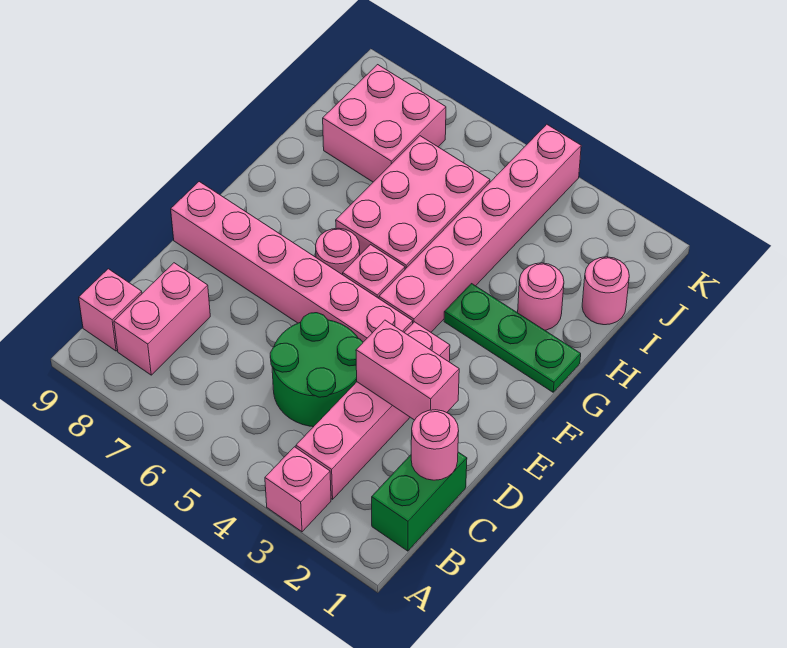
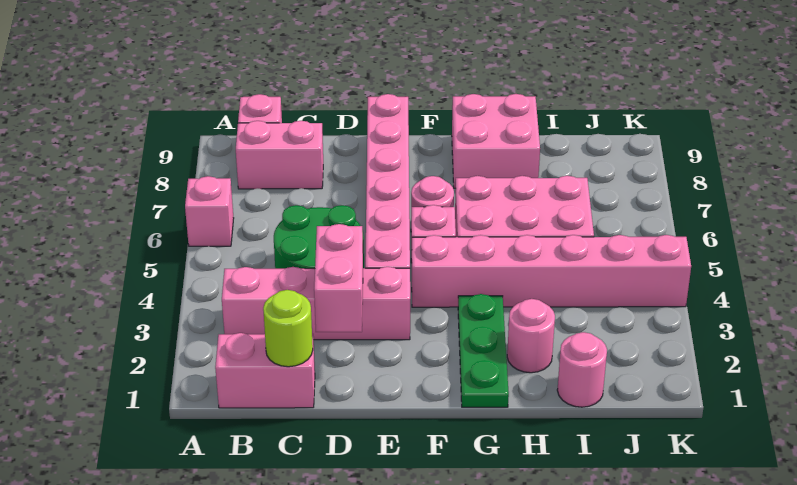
pink brick A3 level 1 -> pink brick A6 level 1
green brick B1:C1 level 1 -> pink brick B1:C1 level 1
pink round brick C1 level 2 -> lime round brick C1 level 2
pink brick I7:J8 level 1 -> pink brick G8:H9 level 1

